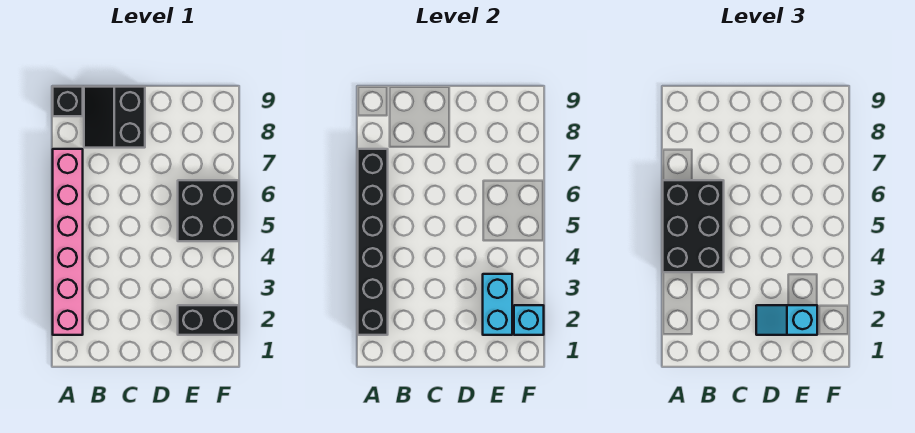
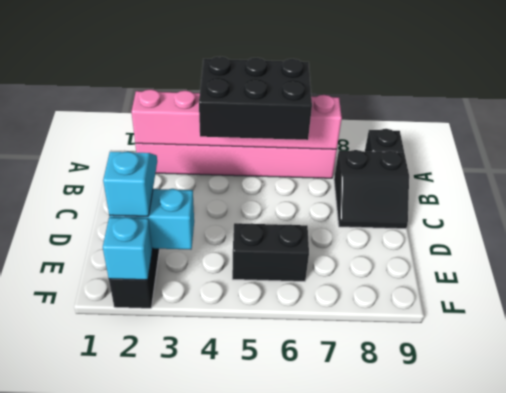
black brick A2:A7 level 2 -> pink brick A2:A7 level 2
black slope B8:C9 level 1 top C -> black slope B8:C9 level 1 top B
black brick E5:F6 level 1 -> black brick E5:E6 level 1

